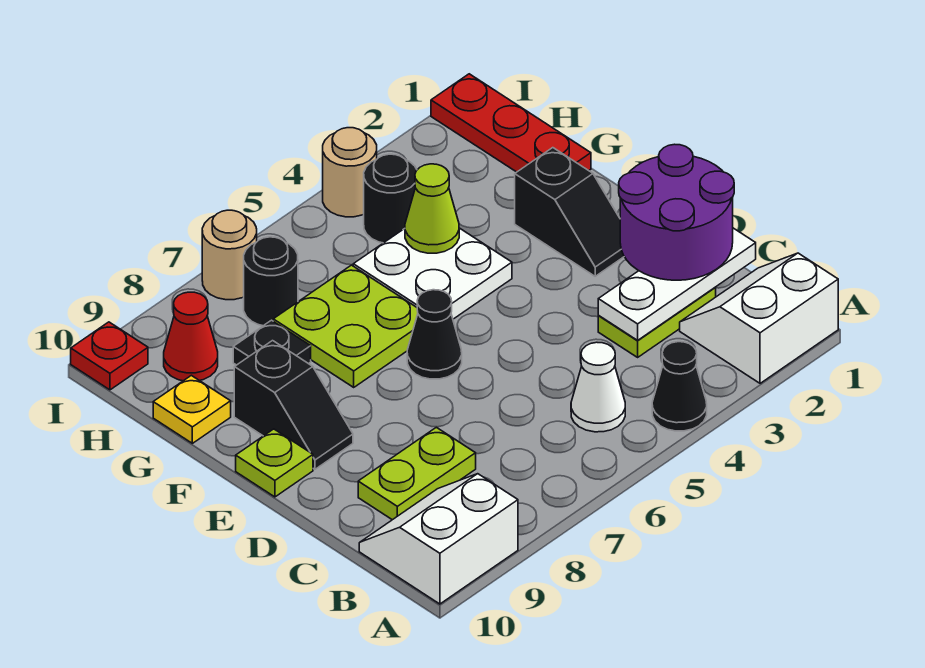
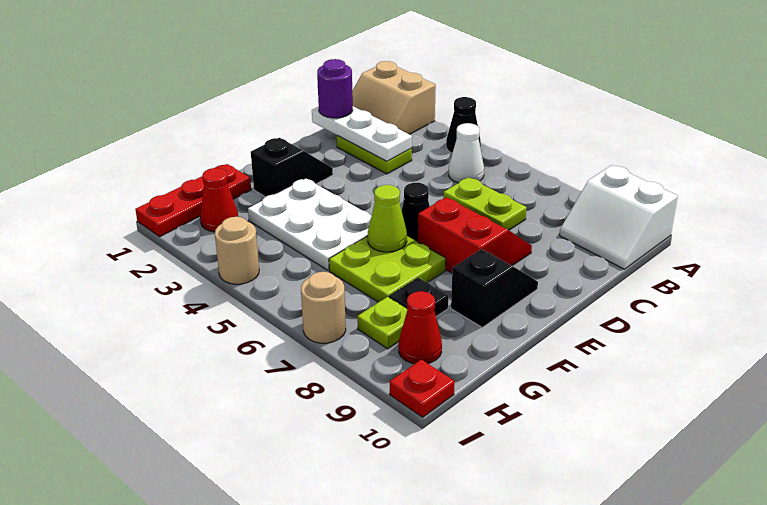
white slope A1:B2 level 1 top A -> tan slope A1:B2 level 1 top A
purple round brick C1:D2 level 3 -> purple round brick C1 level 3
lime plate C8:C9 level 1 -> lime plate C6:C7 level 1
none -> red slope D7:E8 level 1 top E
lime plate E10 level 1 -> lime plate H8 level 1
white plate F4:G5 level 1 -> white plate F3:G5 level 1
lime cone G4 level 2 -> lime cone F6 level 2
yellow plate G10 level 1 -> none
none -> red cone H2 level 1
black round brick H4 level 1 -> none
black round brick H7 level 1 -> none

